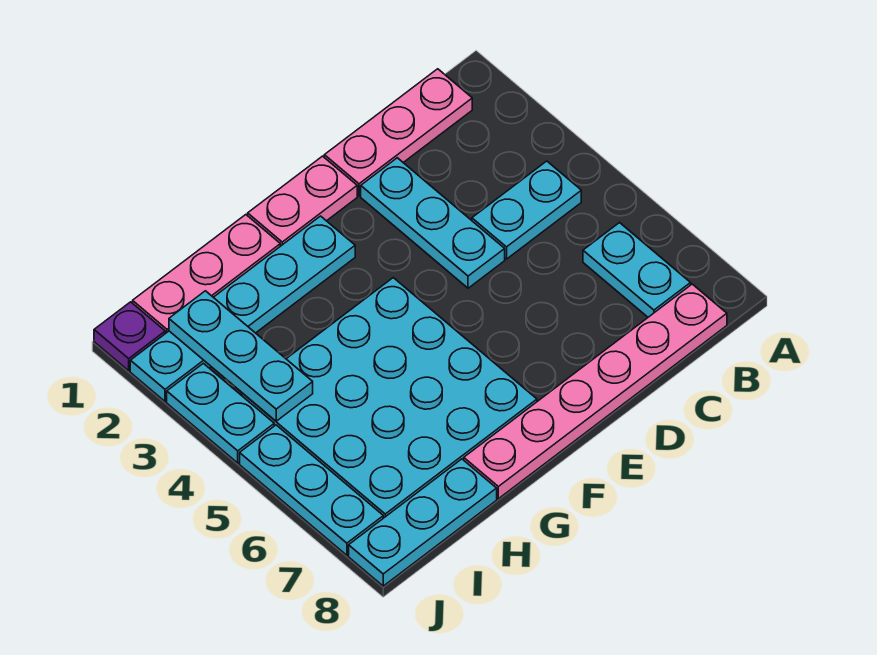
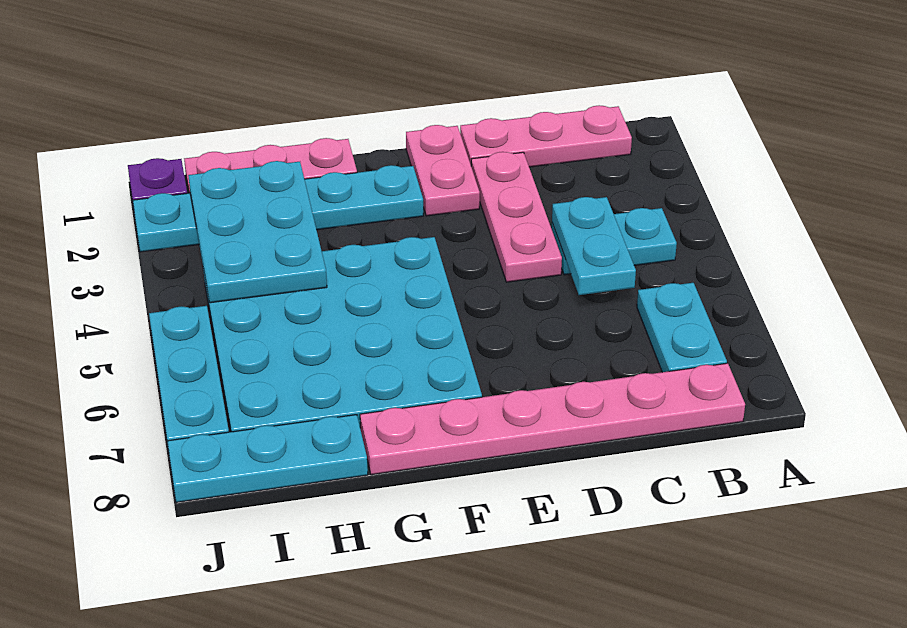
cyan plate D2:D4 level 1 -> pink plate D2:D4 level 1
pink plate E1:F1 level 1 -> pink plate E1:E2 level 1
cyan plate I2:I4 level 2 -> cyan plate H2:I4 level 2
cyan plate J3:J4 level 1 -> cyan plate C4:C5 level 2

